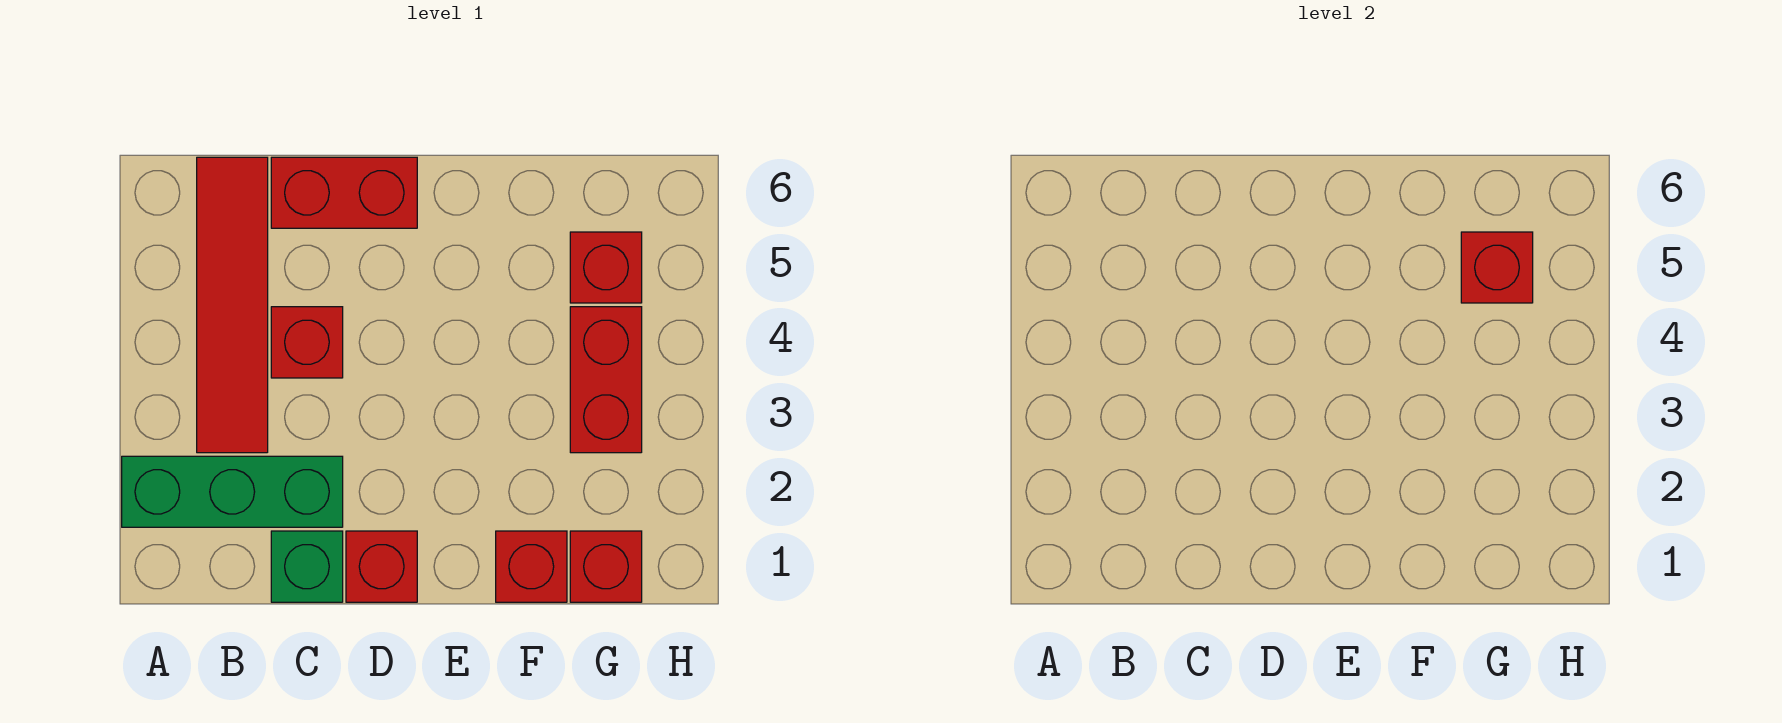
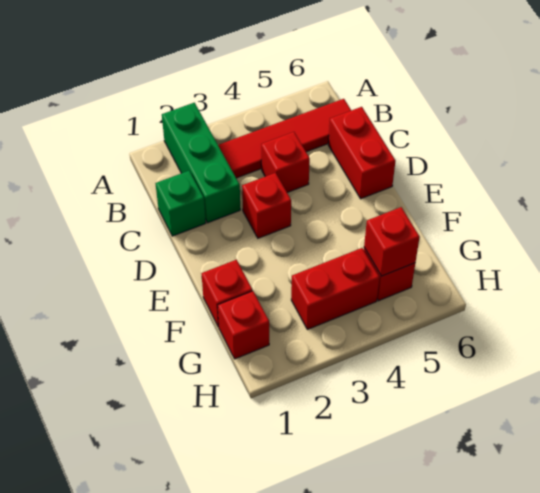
red brick D1 level 1 -> red brick D3 level 1

